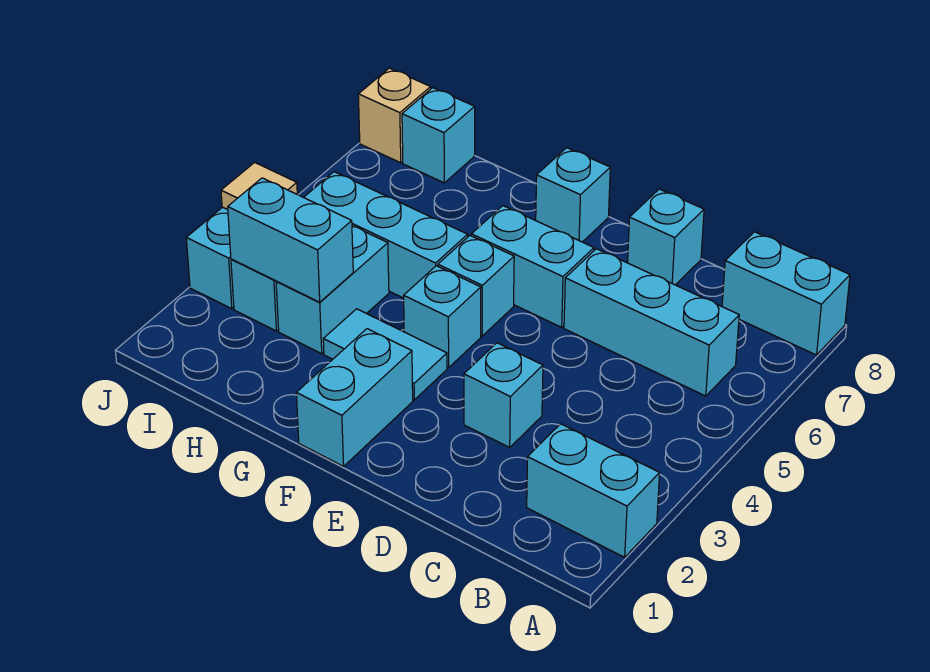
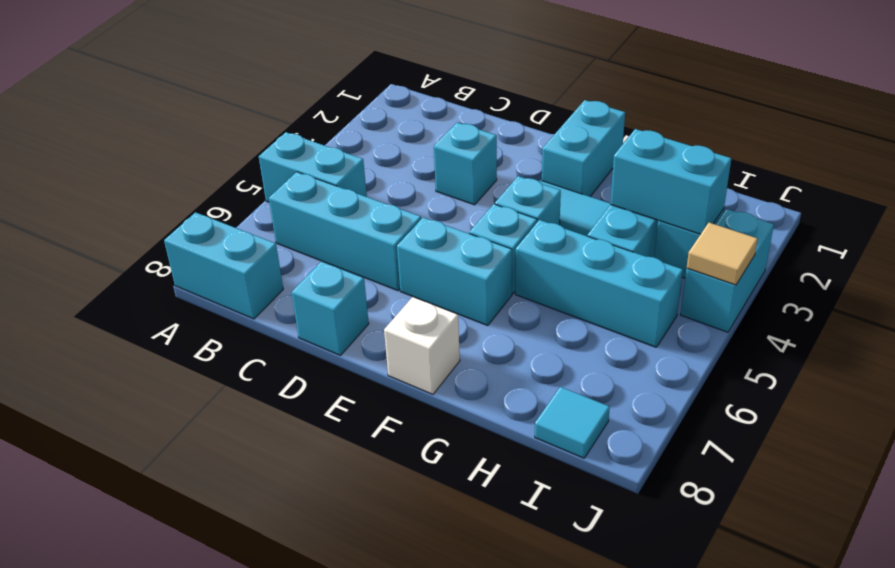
cyan brick A2:B2 level 1 -> cyan brick A5:B5 level 1
cyan brick F8 level 1 -> white brick F8 level 1
cyan brick I8 level 1 -> cyan tile I8 level 1
tan brick J8 level 1 -> none

